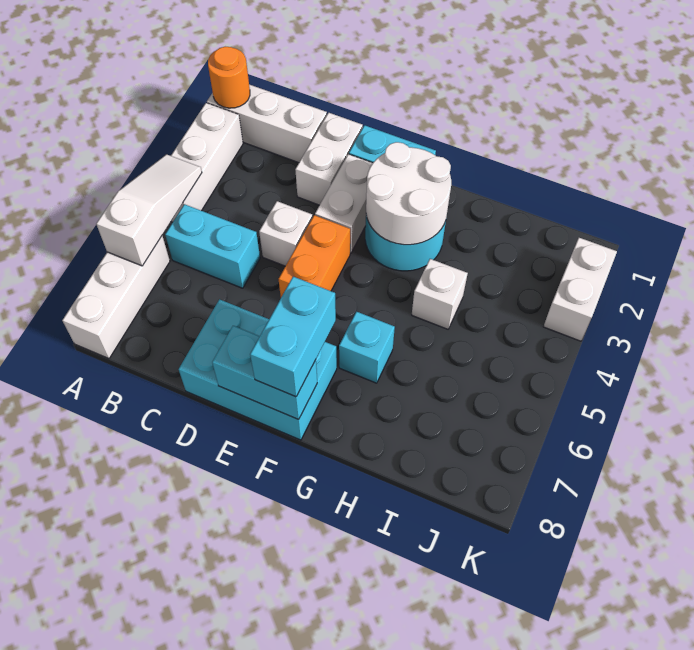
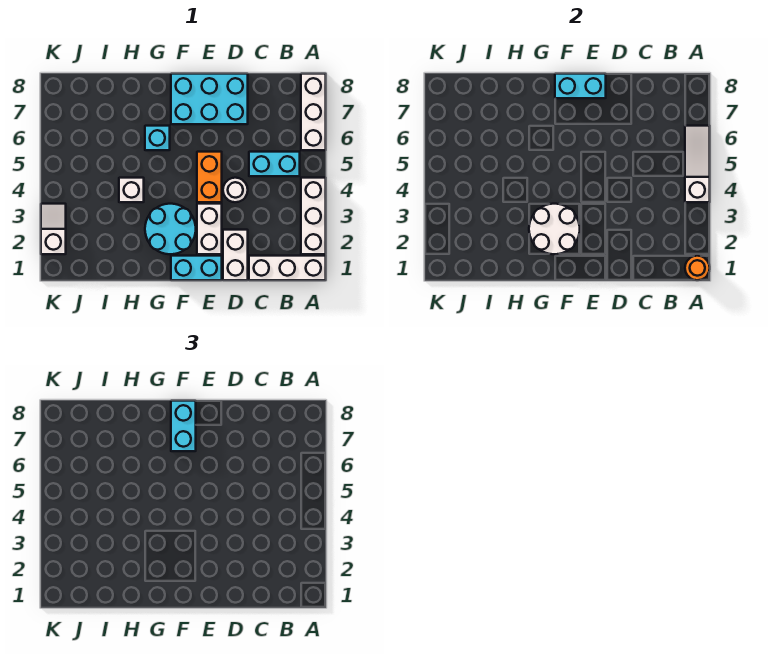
white slope A4:A6 level 2 top 6 -> white slope A4:A6 level 2 top 4
white brick D4 level 1 -> white round brick D4 level 1
white brick K2:K3 level 1 -> white slope K2:K3 level 1 top 2

